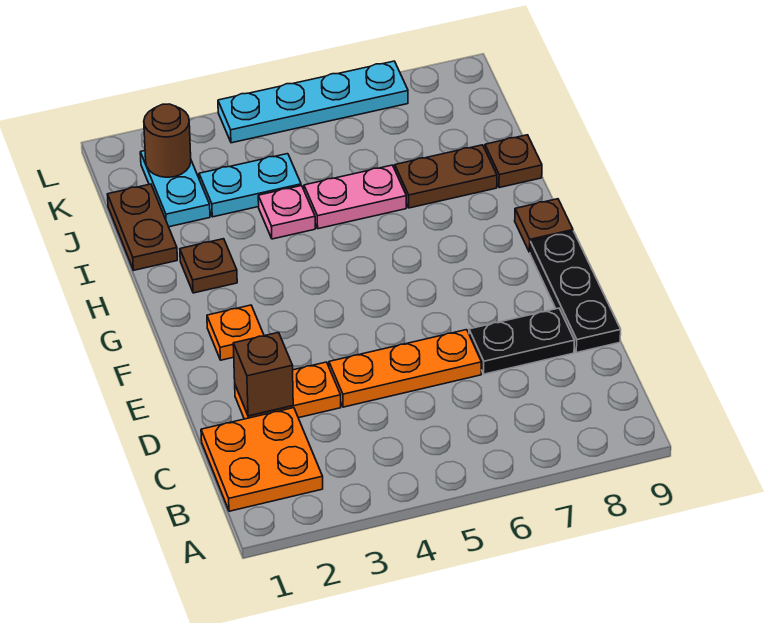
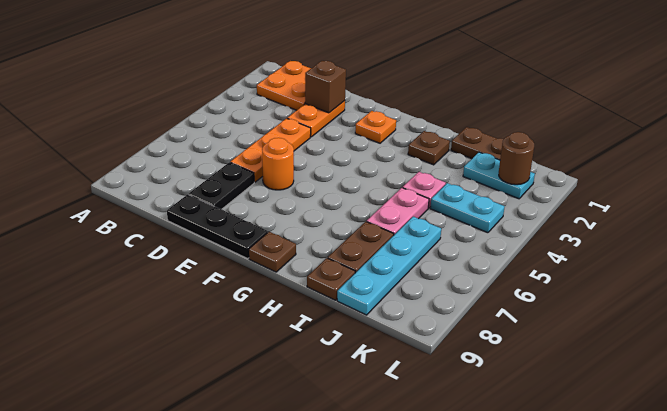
none -> orange round brick E6 level 1
cyan plate J3:J4 level 1 -> cyan plate J4:K4 level 1
cyan plate L4:L7 level 1 -> cyan plate J6:J9 level 1

